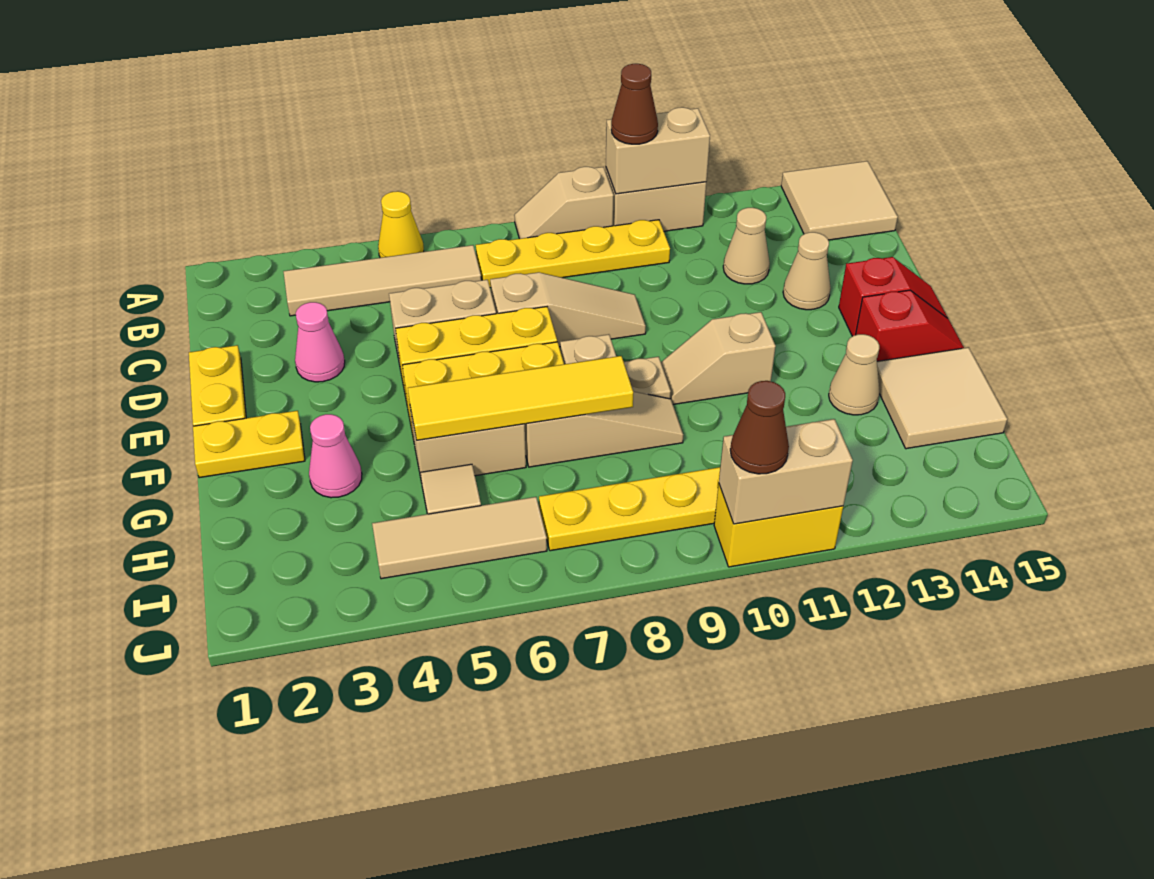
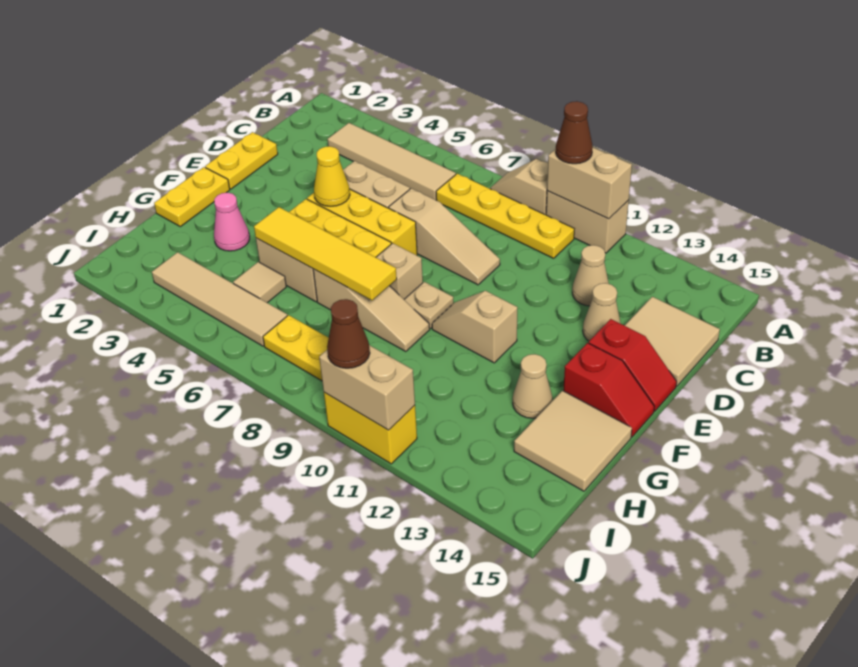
yellow cone A5 level 1 -> yellow cone E5 level 2
tan tile A14:B15 level 1 -> tan tile C14:D15 level 1
pink cone D3 level 1 -> none
yellow plate F1:F2 level 1 -> yellow plate F1:G1 level 1
tan tile I4:I6 level 1 -> tan tile I3:I6 level 1

